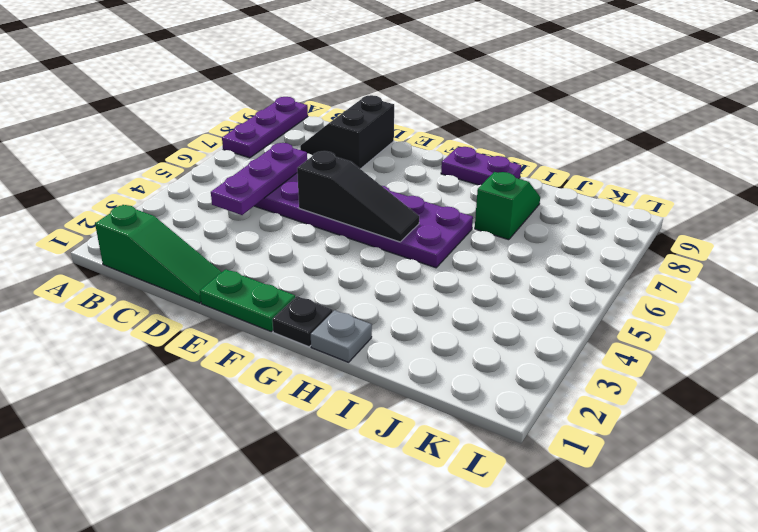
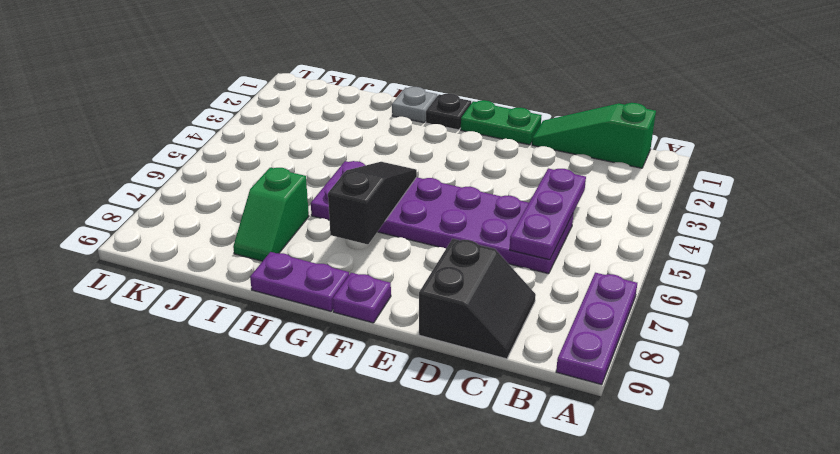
black slope E5:G5 level 2 top E -> black slope G5:G7 level 2 top 7
none -> purple plate F9 level 1

